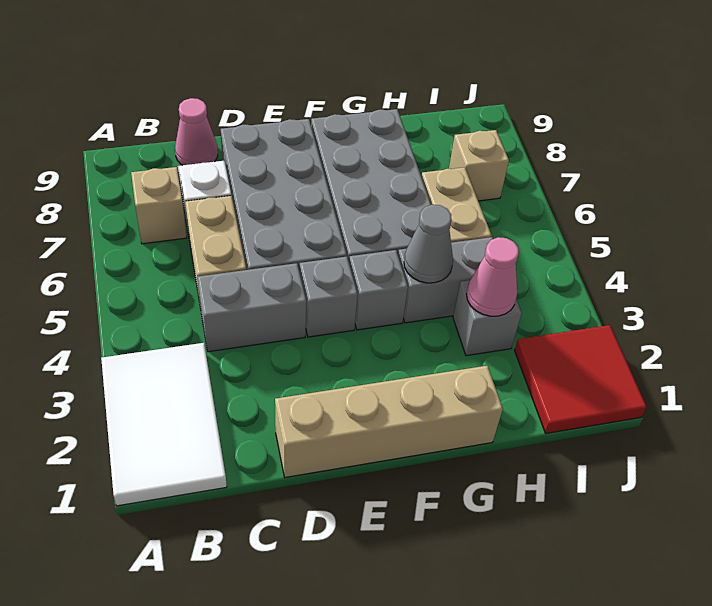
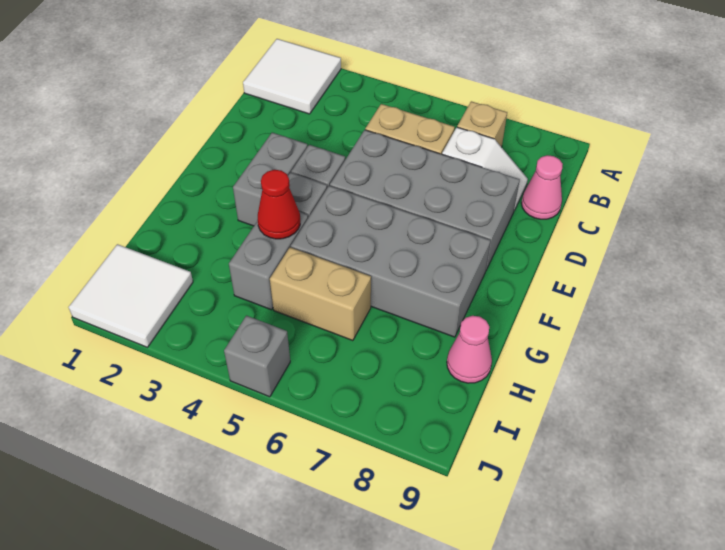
white tile A1:B3 level 1 -> white tile A1:B2 level 1
grey brick C4:D4 level 1 -> grey brick E3:F3 level 1
tan brick D1:G1 level 1 -> none
grey cone G4 level 2 -> red cone G4 level 2
grey brick H3 level 1 -> grey brick J5 level 1
pink cone H3 level 2 -> pink cone H9 level 1
red tile I1:J2 level 1 -> white tile I1:J2 level 1
tan brick I7 level 1 -> none

